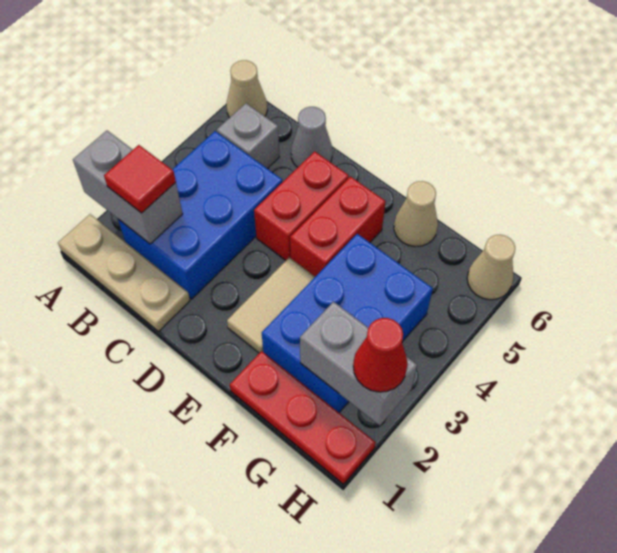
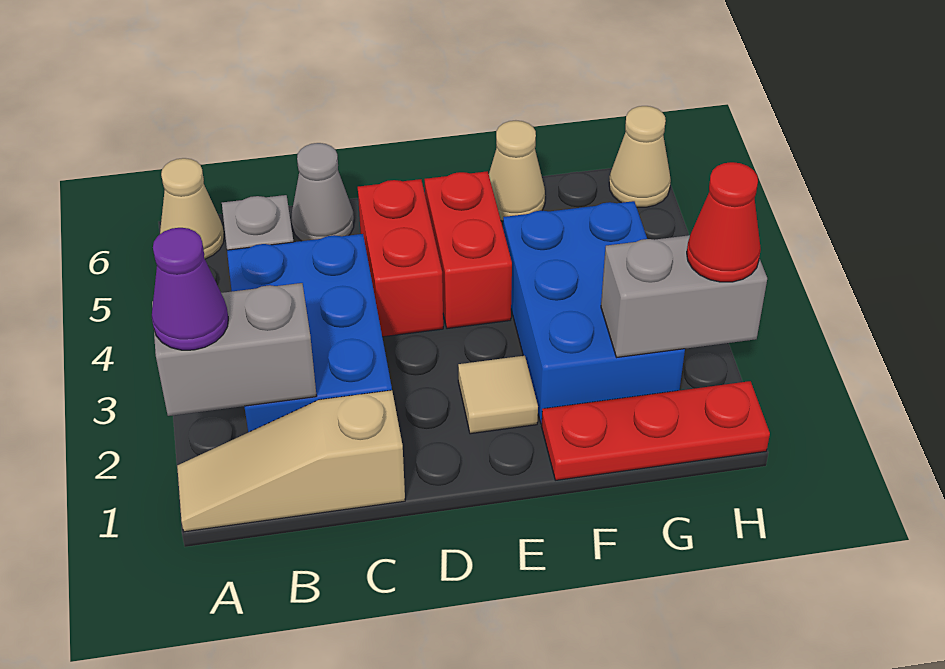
tan plate A1:C1 level 1 -> tan slope A1:C1 level 1 top C
none -> purple cone A2 level 3
red tile B2 level 3 -> none
tan tile E2:E3 level 1 -> tan tile E2 level 1

